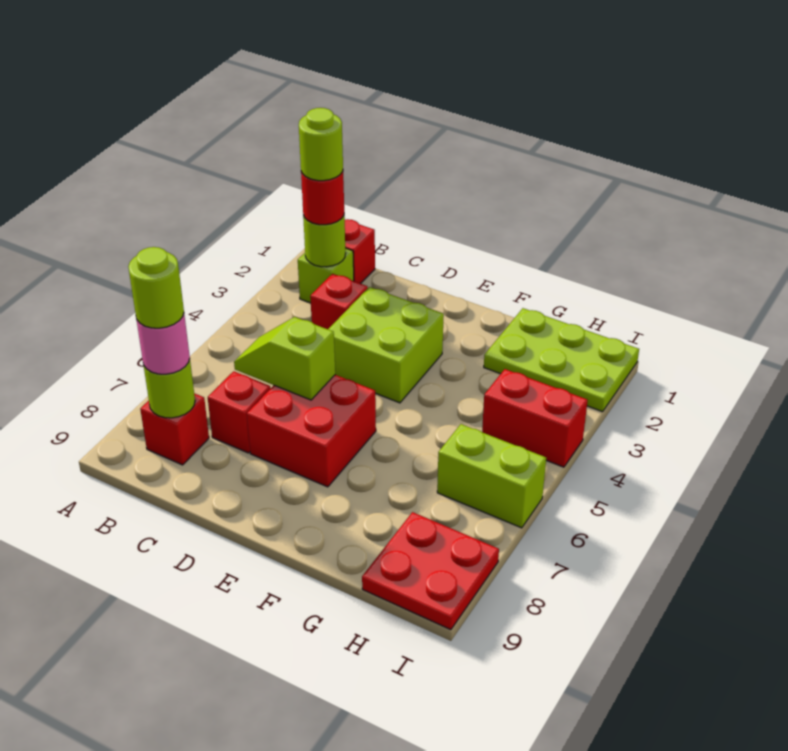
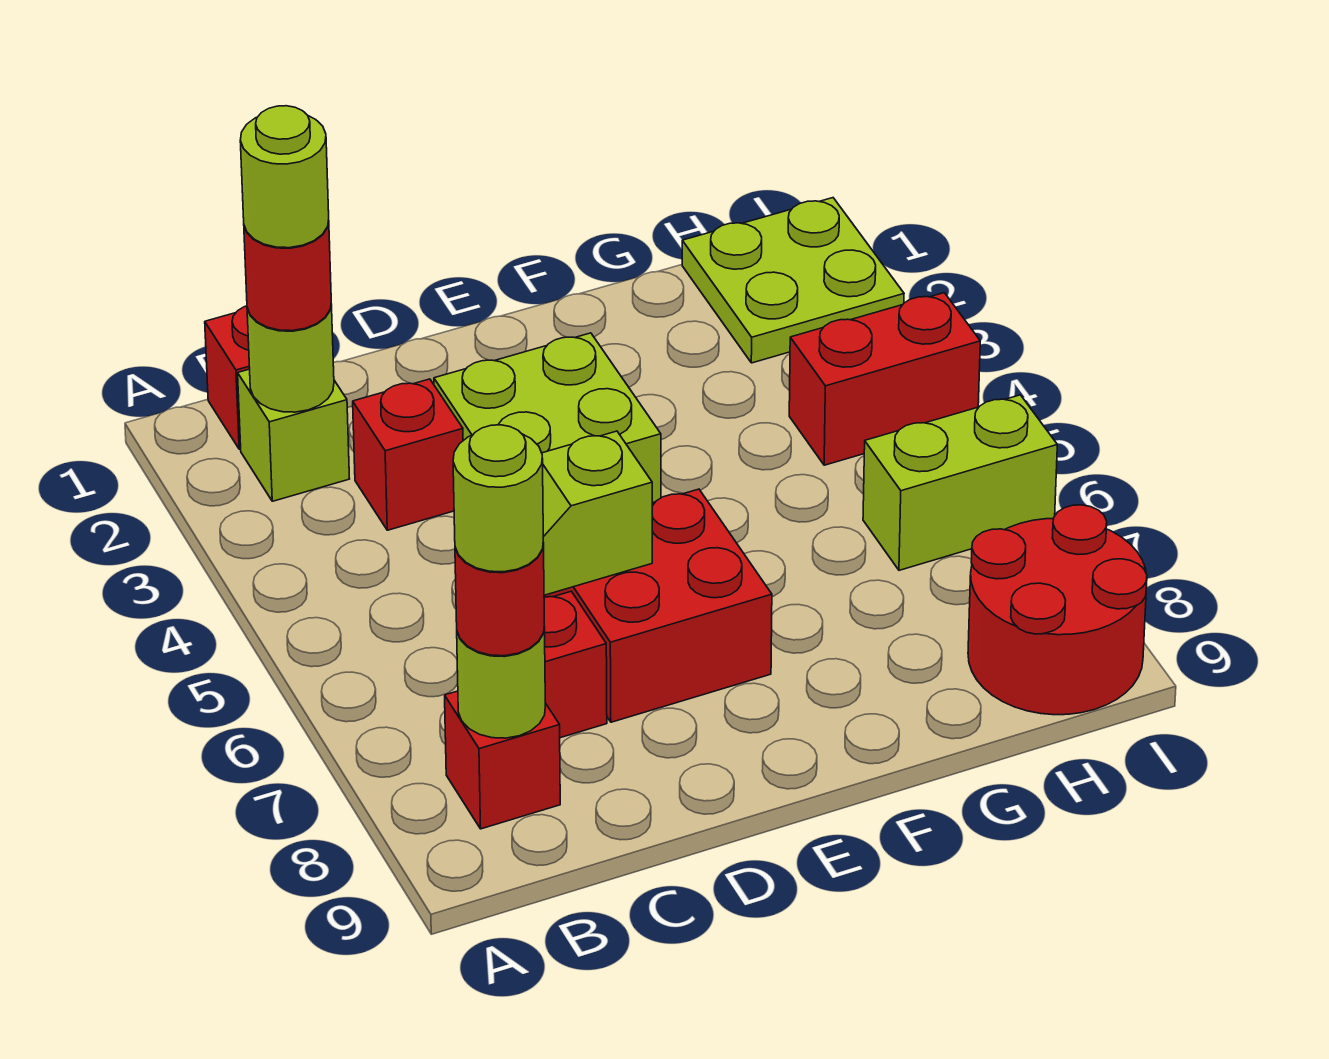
pink round brick B8 level 3 -> red round brick B8 level 3
lime plate G1:I2 level 1 -> lime plate H1:I2 level 1
red plate H8:I9 level 1 -> red round brick H8:I9 level 1

